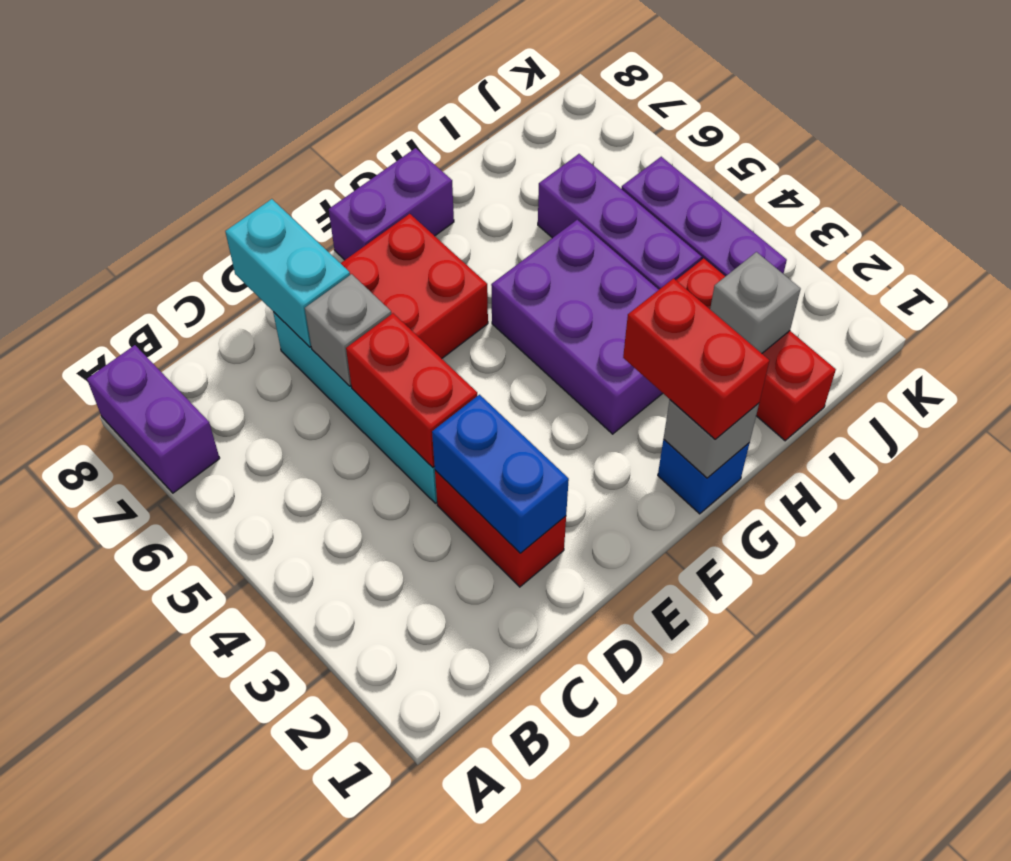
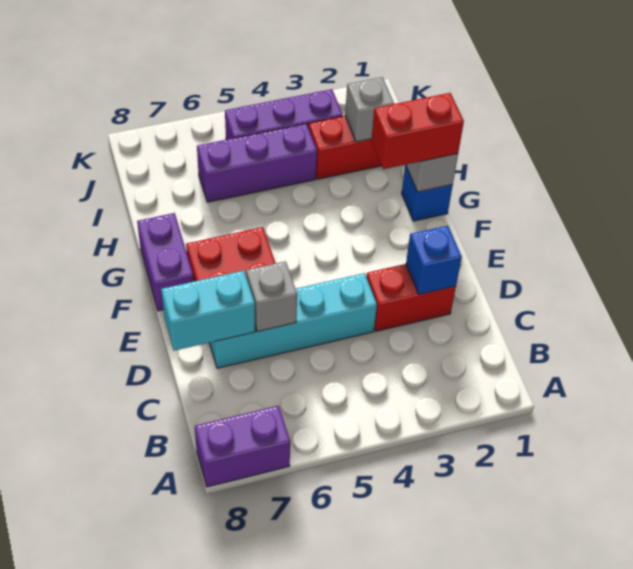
blue brick D2:D3 level 2 -> blue brick D2 level 2
red brick D4:D5 level 2 -> none
purple brick G3:H5 level 1 -> none

